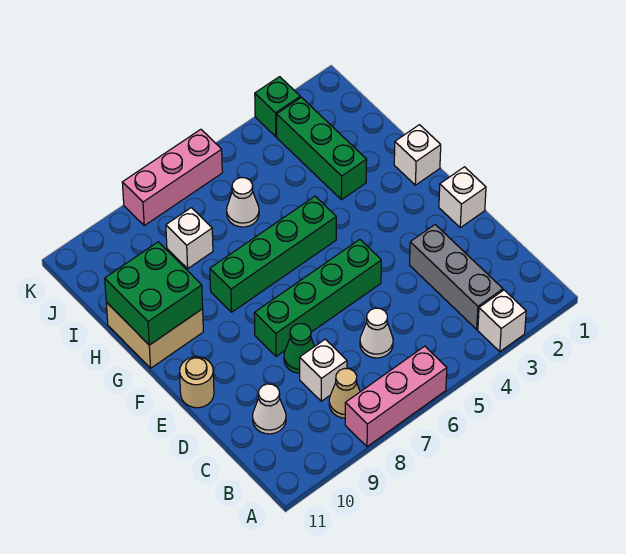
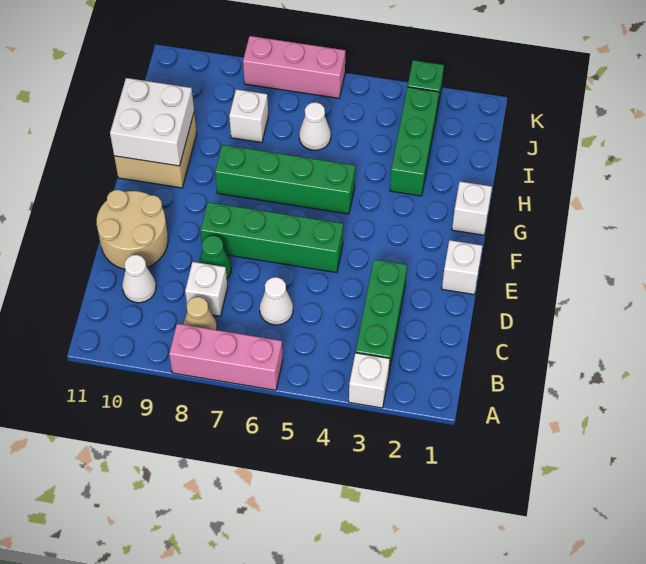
grey brick B3:D3 level 1 -> green brick B3:D3 level 1
tan round brick E11 level 1 -> tan round brick D10:E11 level 1
green brick G10:H11 level 2 -> white brick G10:H11 level 2

